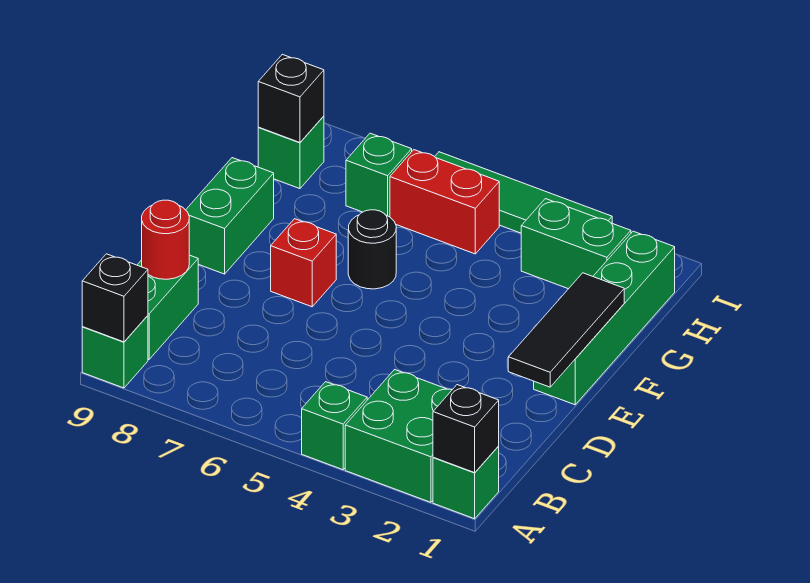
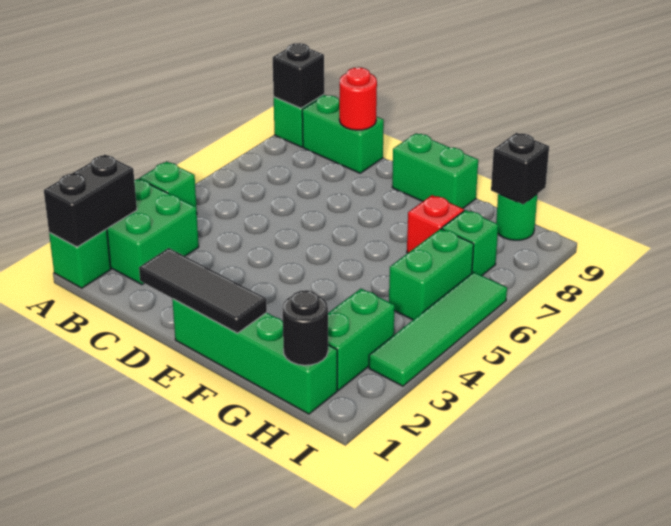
black brick A1 level 2 -> black brick A1:A2 level 2
red brick E7 level 1 -> red brick G7 level 1
black round brick F6 level 1 -> black round brick H1 level 2
red brick H5:H6 level 1 -> green brick H5:H6 level 1
green brick H9 level 1 -> green round brick H9 level 1

